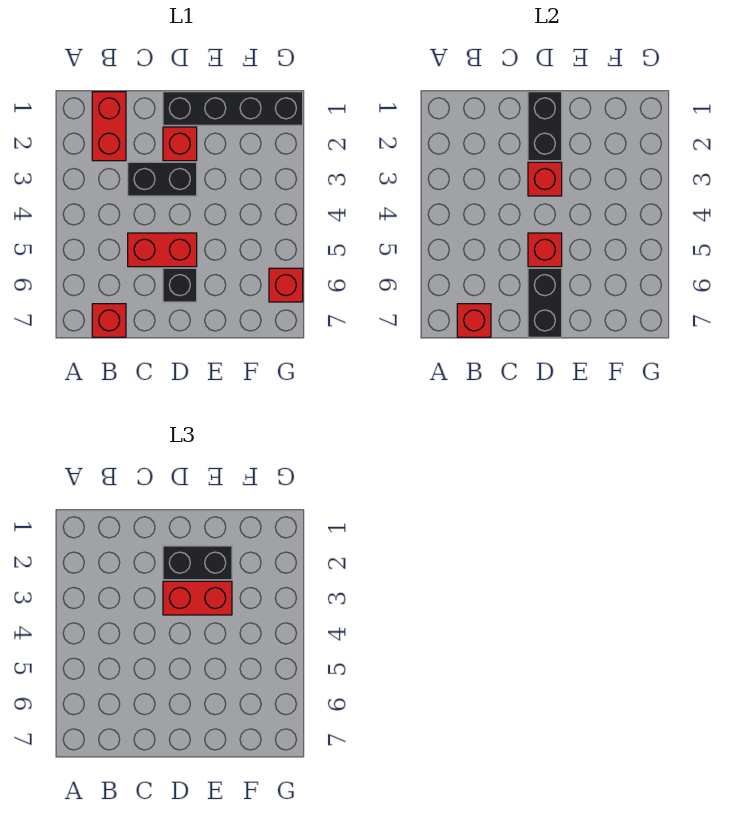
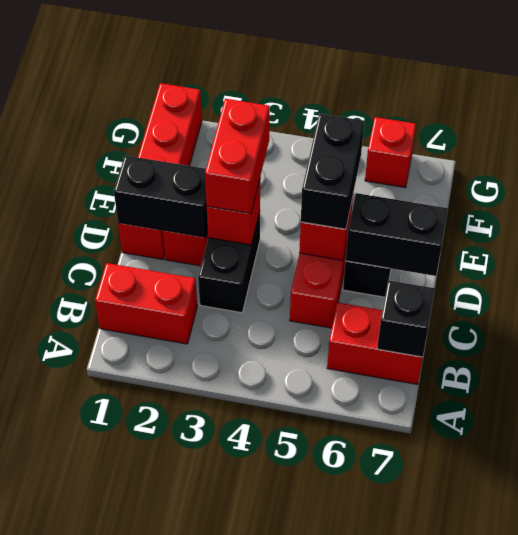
red brick B7 level 1 -> red brick B6:B7 level 1
red brick B7 level 2 -> black brick B7 level 2
black brick D1:G1 level 1 -> red brick D1:G1 level 1
black brick D2:E2 level 3 -> black brick D5:E5 level 3

